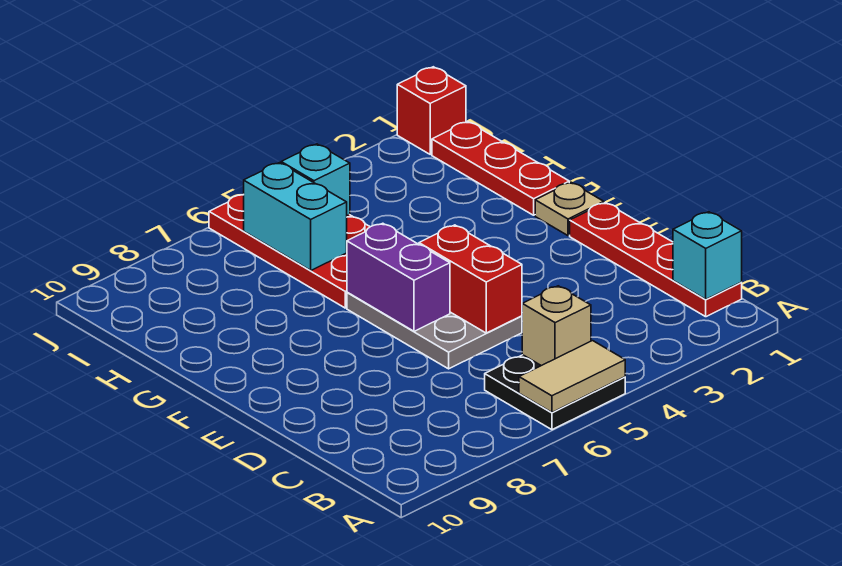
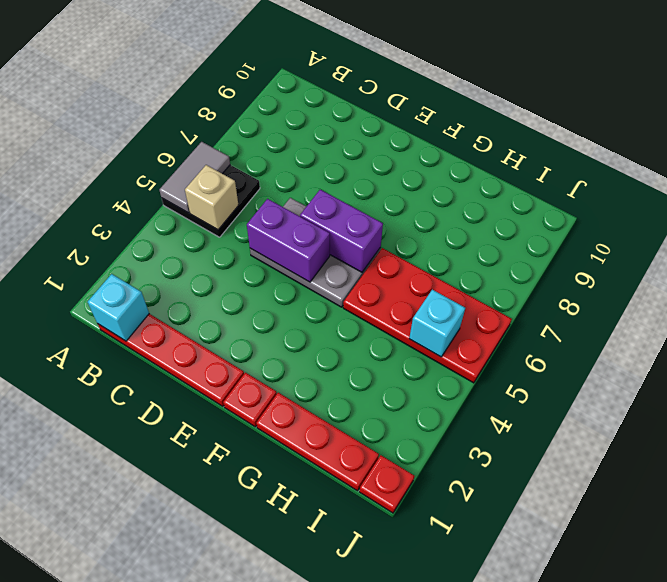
tan tile A5:A6 level 2 -> grey tile A5:A6 level 2
red brick D5:E5 level 2 -> purple brick D5:E5 level 2
tan plate F1 level 1 -> red plate F1 level 1
cyan brick H6:I6 level 2 -> none
red brick J1 level 1 -> red plate J1 level 1

